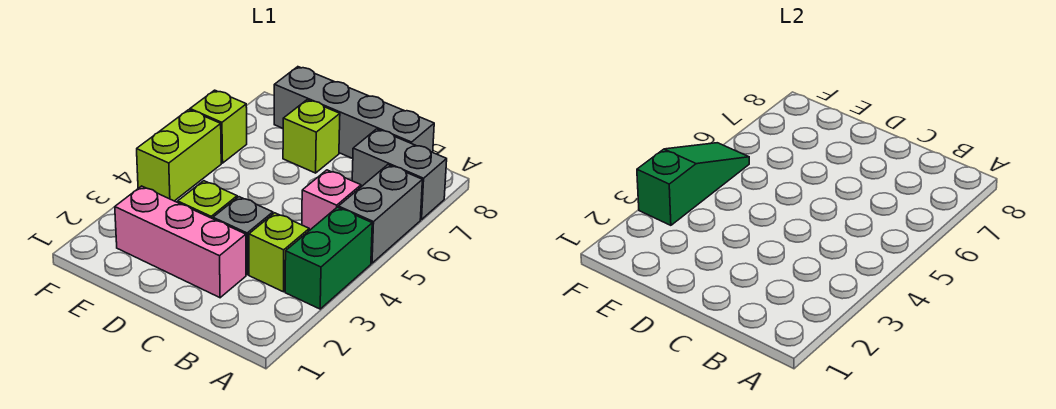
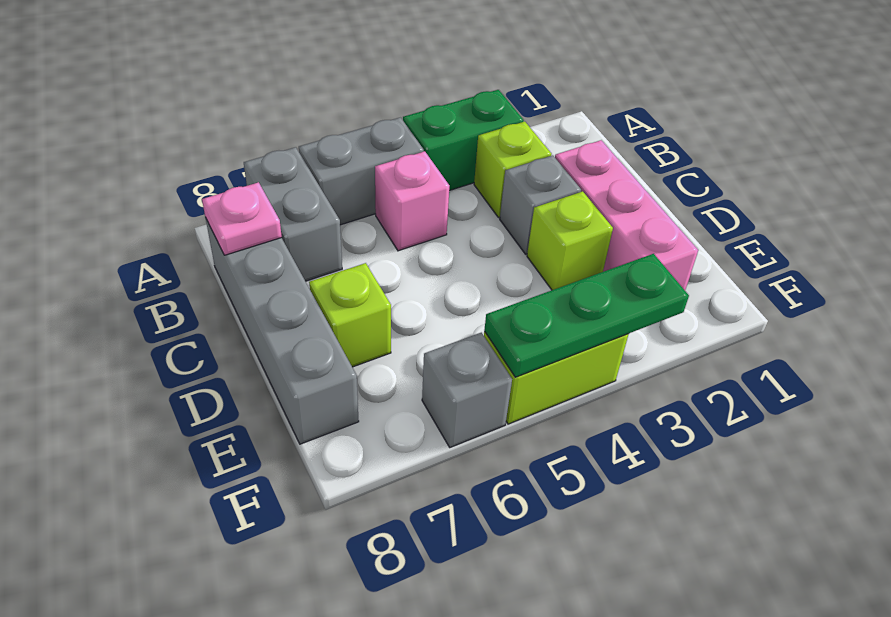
none -> pink plate B8 level 2
green slope F3:F5 level 2 top 3 -> green plate F3:F5 level 2
lime brick F6 level 1 -> grey brick F6 level 1

